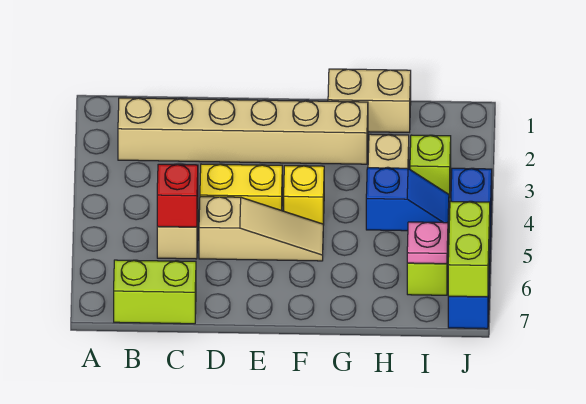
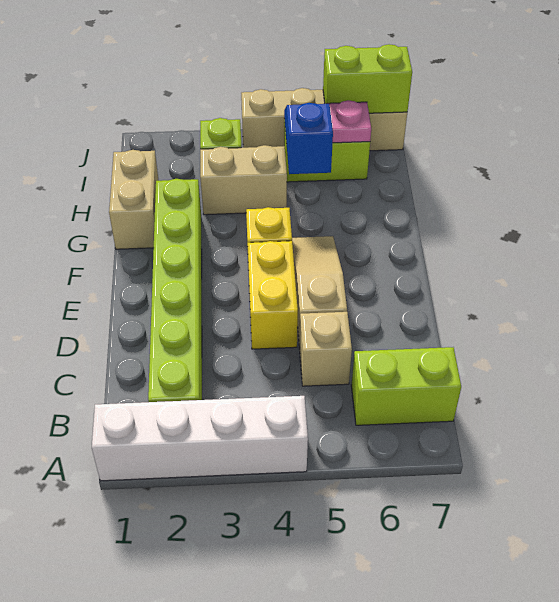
none -> white brick A1:A4 level 1
tan brick B2:G2 level 1 -> lime brick B2:G2 level 1
lime brick B7:C7 level 1 -> lime brick B6:B7 level 1
red brick C5 level 2 -> none
blue brick J4:J7 level 1 -> tan brick J4:J7 level 1

